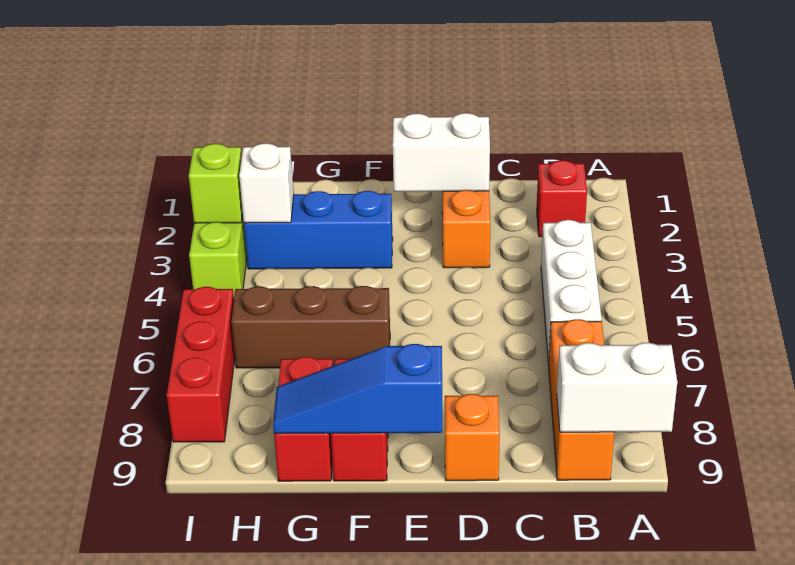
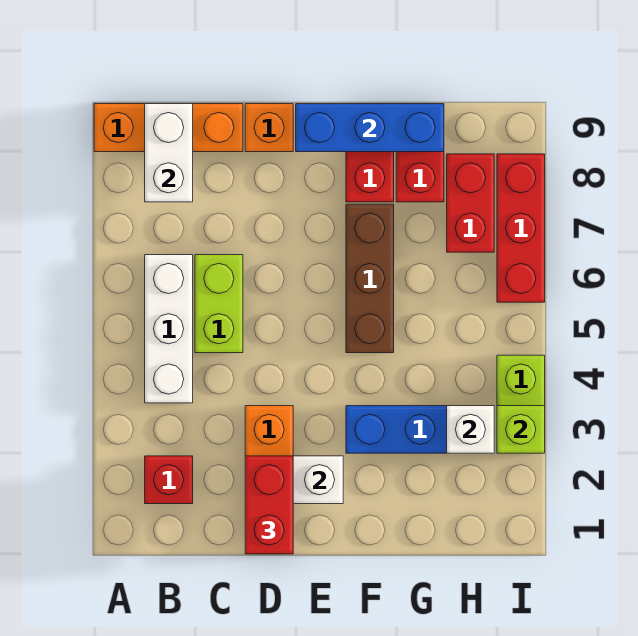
white brick A9:B9 level 2 -> white brick B8:B9 level 2
orange brick B7:B9 level 1 -> orange brick A9:C9 level 1
none -> lime brick C5:C6 level 1
none -> red brick D1:D2 level 3
blue slope E9:G9 level 2 top E -> blue brick E9:G9 level 2
brown brick F6:H6 level 1 -> brown brick F5:F7 level 1
none -> red brick H7:H8 level 1

